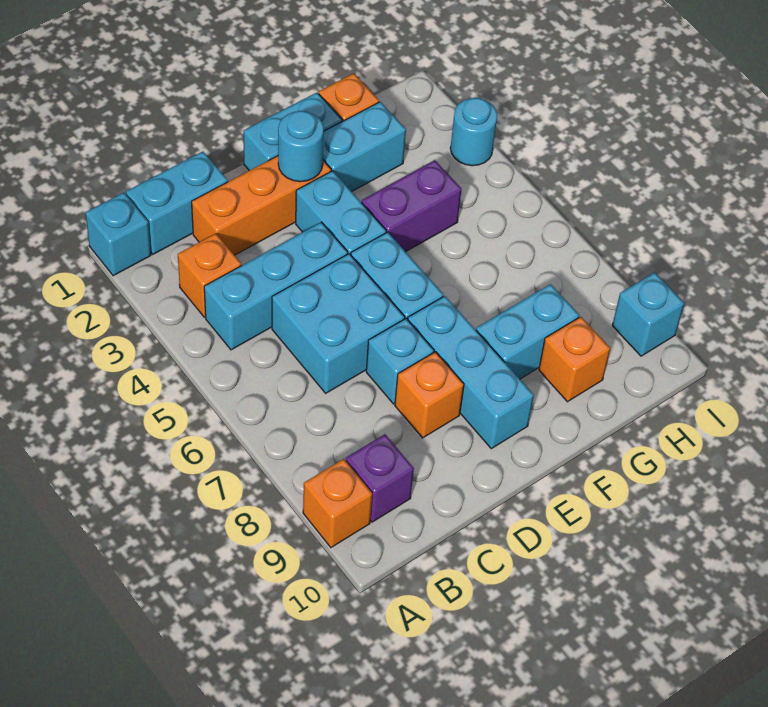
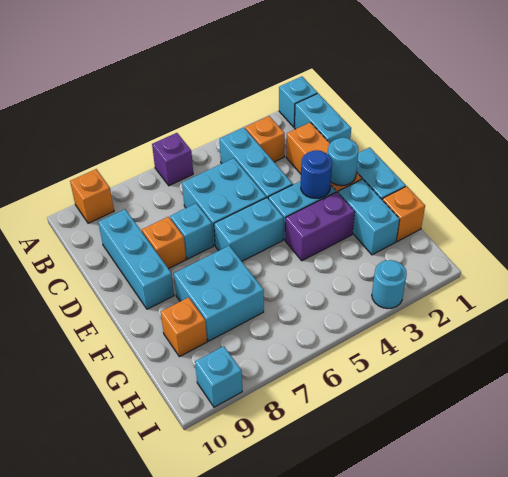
purple brick B9 level 1 -> purple brick A6 level 1
none -> blue round brick E3 level 2
cyan brick E7:E9 level 1 -> cyan brick C9:E9 level 1
purple brick F4:G4 level 1 -> purple brick F3:F4 level 1
cyan brick F8:G8 level 1 -> cyan brick F7:G8 level 1

